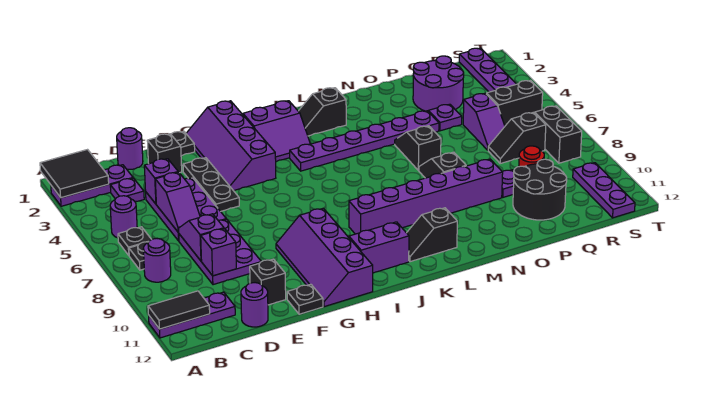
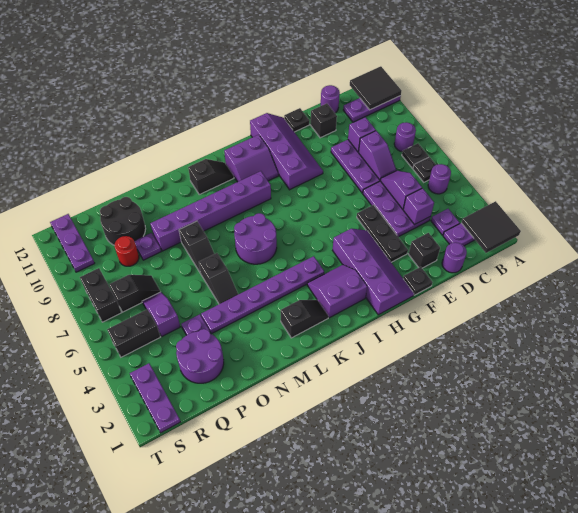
black tile A11:B11 level 2 -> black tile A11:B12 level 2
none -> purple round brick K6:L7 level 1

